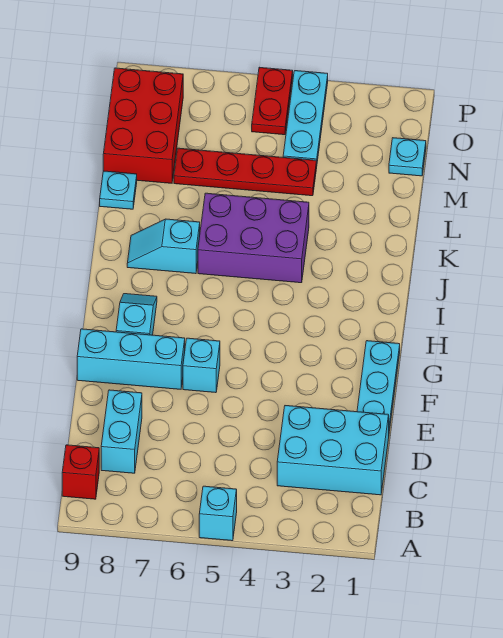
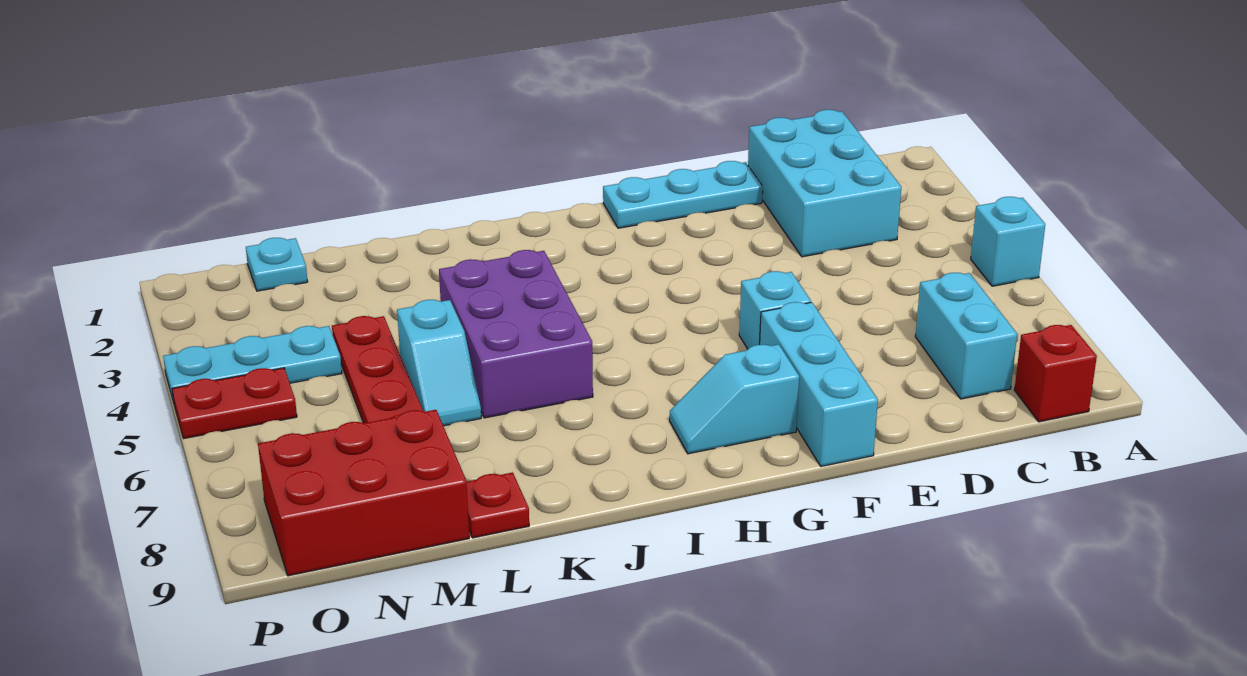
cyan brick C8:D8 level 1 -> cyan brick C7:C8 level 1
cyan slope J7:J8 level 1 top 7 -> cyan slope L5:L6 level 1 top 5
cyan plate L9 level 1 -> red plate L9 level 1

